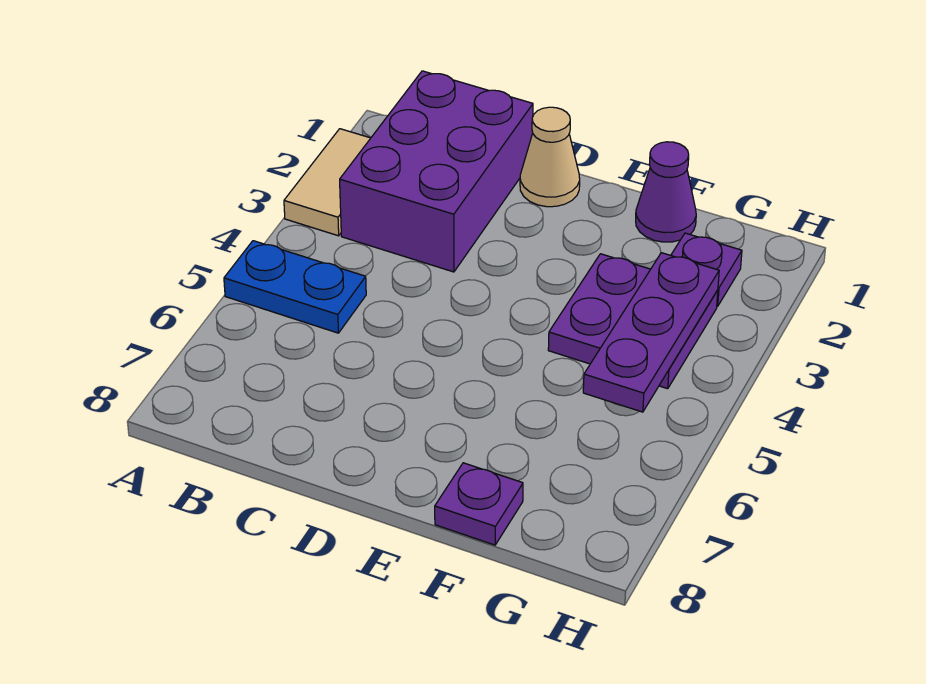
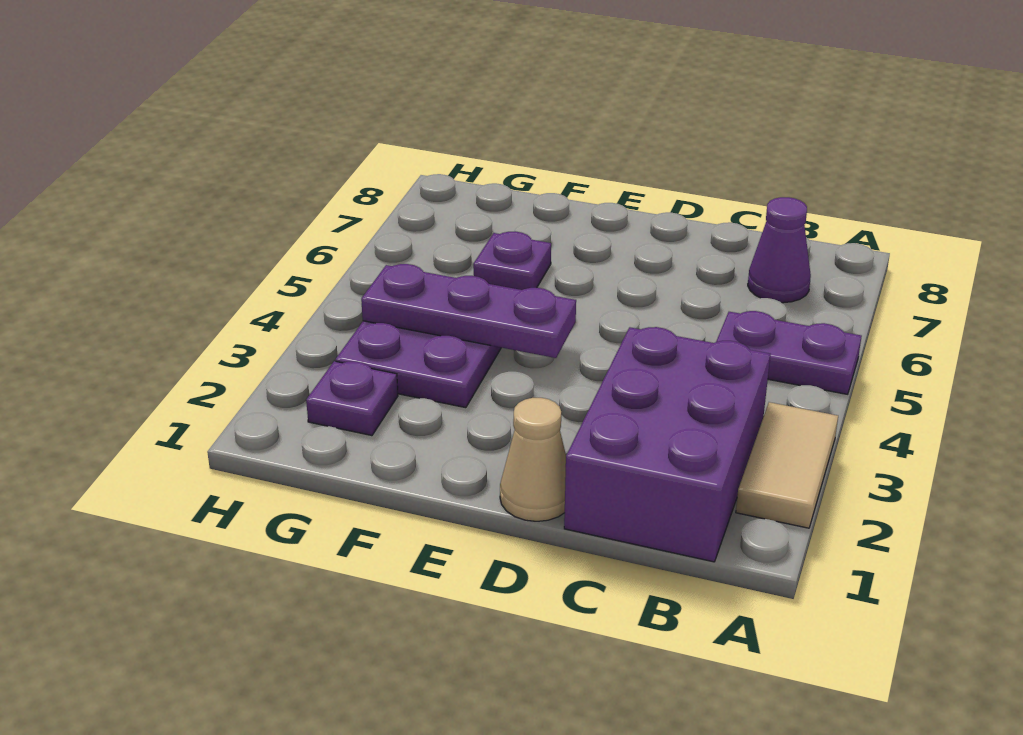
blue plate A5:B5 level 1 -> purple plate A5:B5 level 1
purple cone F1 level 1 -> purple cone B7 level 1
purple plate F8 level 1 -> purple plate F6 level 1
purple plate G3:G5 level 2 -> purple plate E4:G4 level 2

